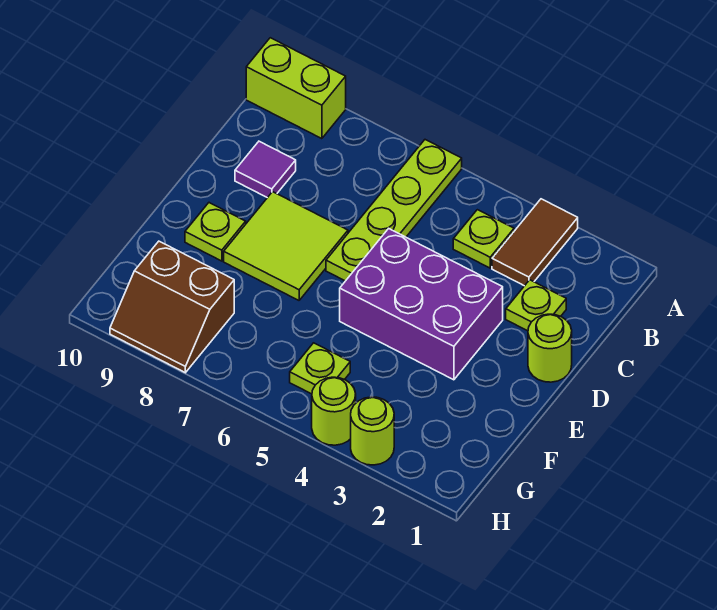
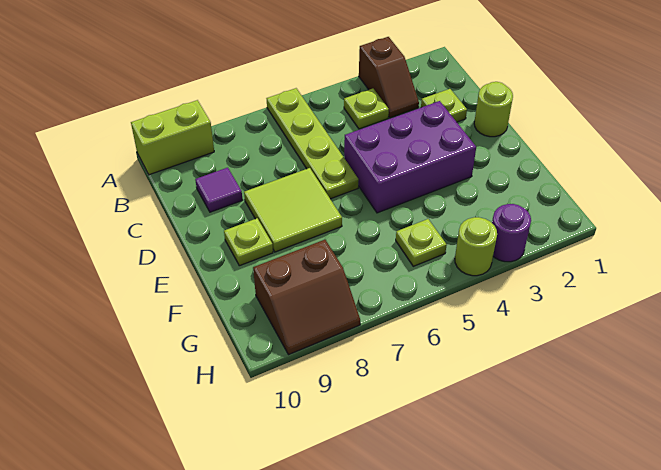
brown tile A3:B3 level 1 -> brown slope A3:B3 level 1 top A
lime round brick H3 level 1 -> purple round brick H3 level 1

